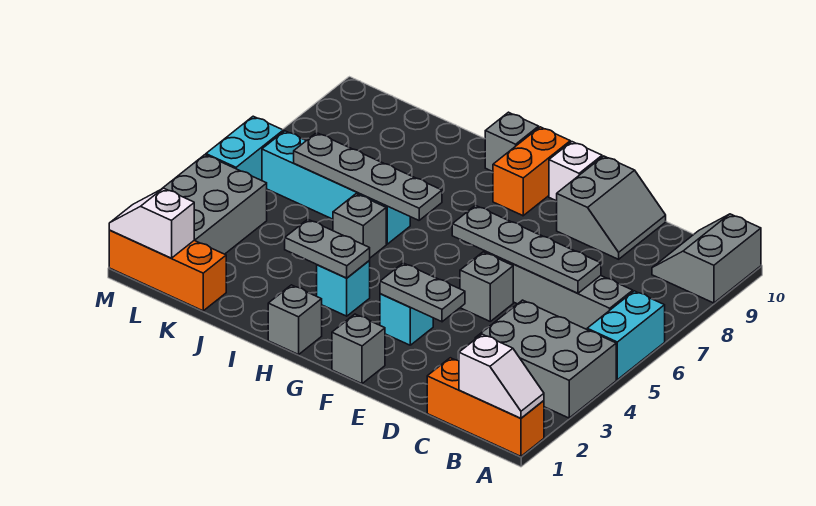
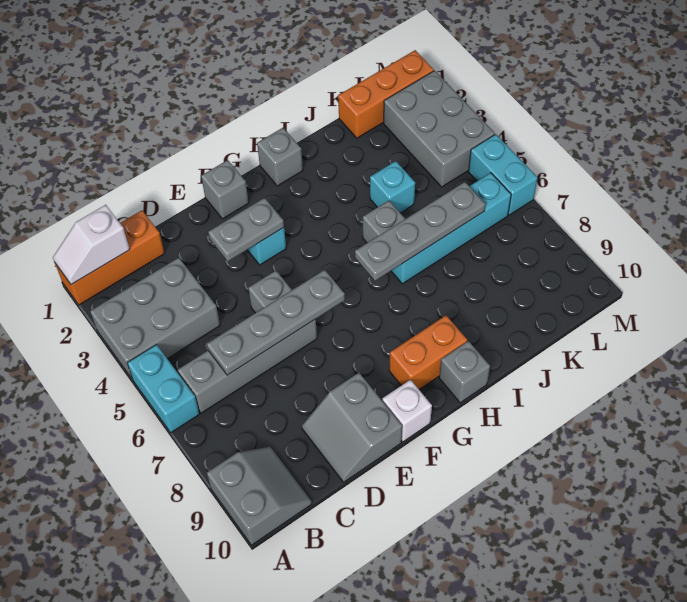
orange brick G9:G10 level 1 -> orange brick G9:H9 level 1
cyan brick H3 level 1 -> cyan brick J4 level 1
grey plate H3:I3 level 2 -> none
white slope L1:M1 level 2 top L -> none

